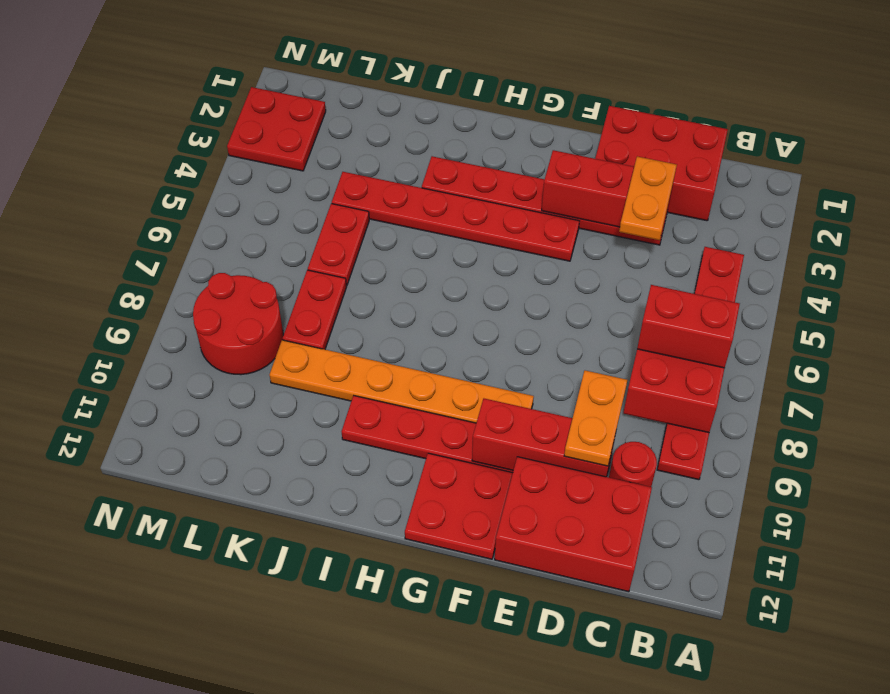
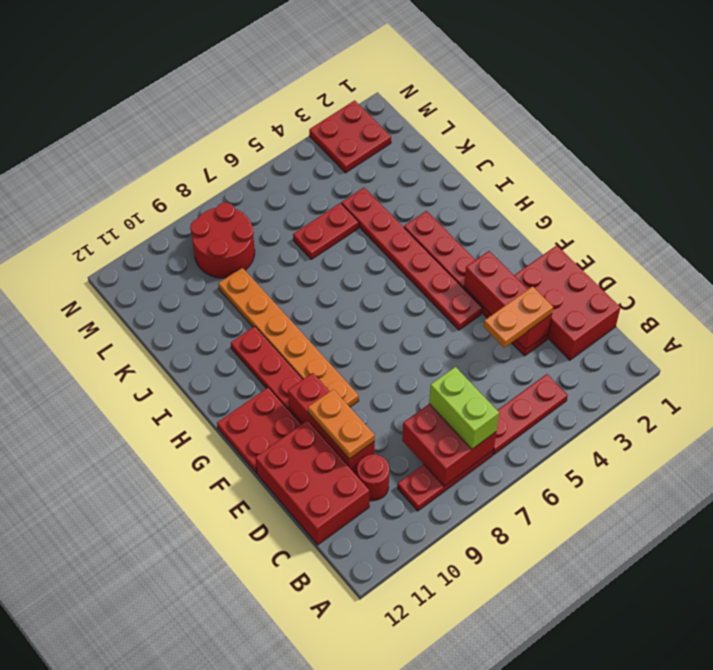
red brick B7:C7 level 3 -> lime brick B7:C7 level 3
orange plate D9:D10 level 3 -> orange plate D10:E10 level 3
red plate K7:K8 level 1 -> none

